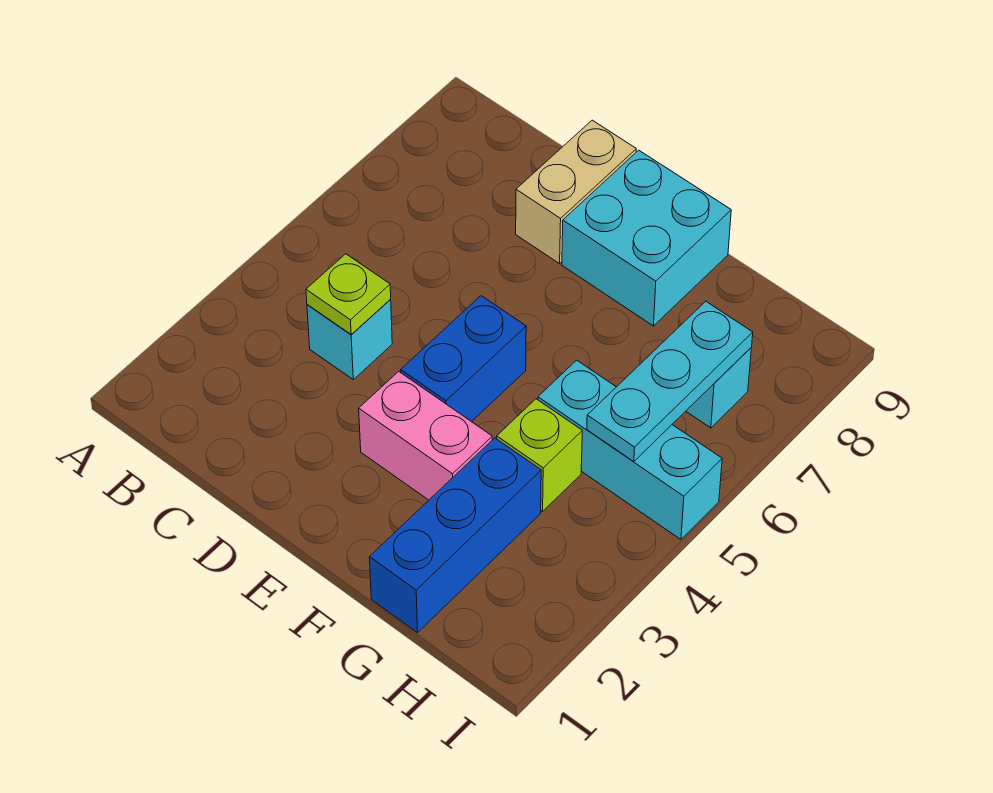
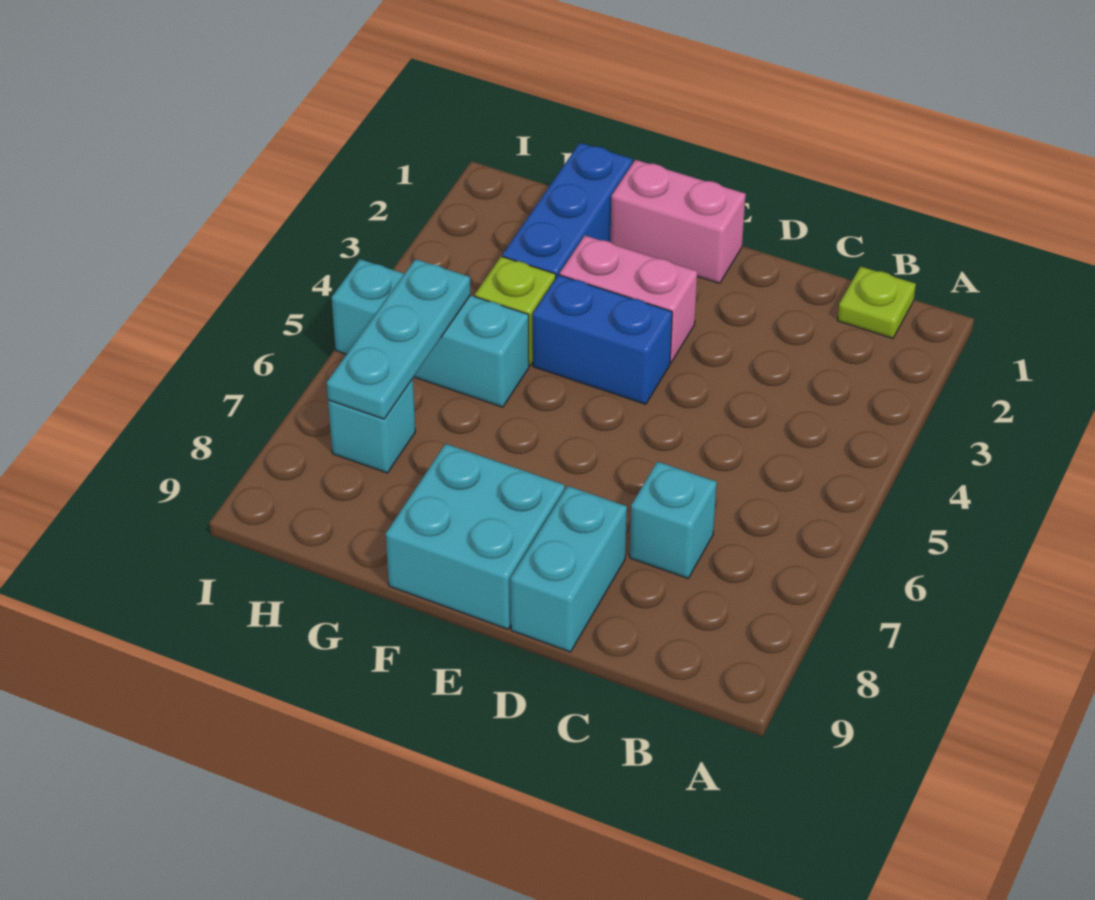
cyan brick C4 level 1 -> cyan brick C7 level 1
lime plate C4 level 2 -> lime plate B1 level 1
tan brick D8:D9 level 1 -> cyan brick D8:D9 level 1
none -> pink brick E1:F1 level 1
blue brick E4:E5 level 1 -> blue brick E4:F4 level 1

